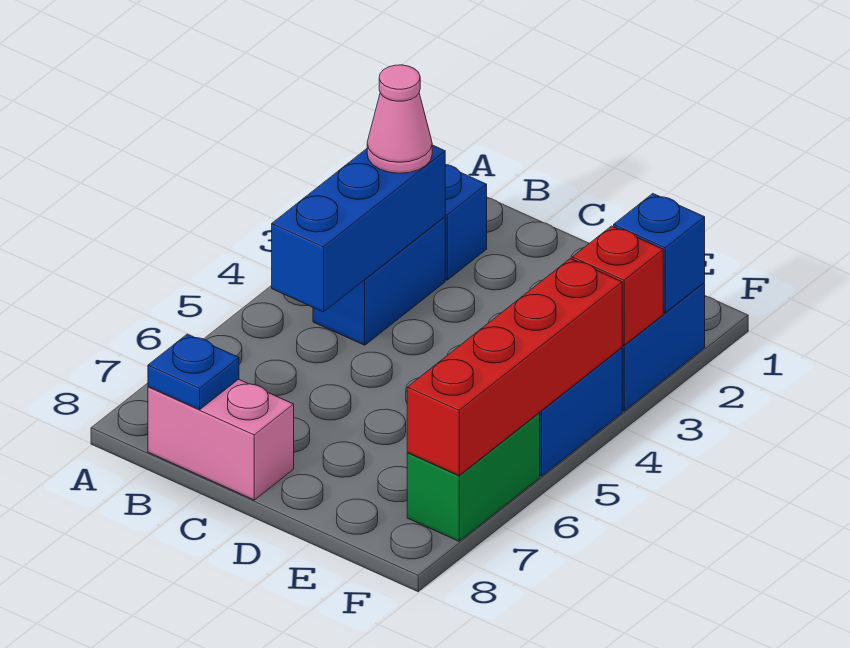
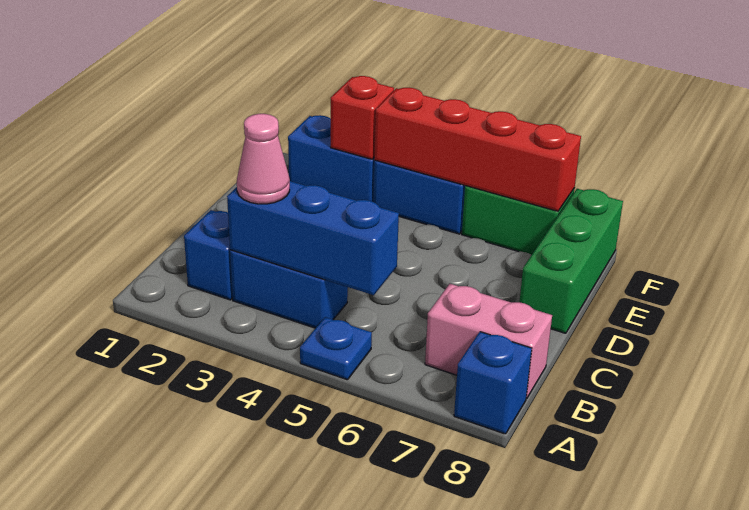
pink brick B8:C8 level 1 -> pink brick B7:B8 level 1
blue plate B8 level 2 -> blue plate A5 level 1
none -> green brick D8:F8 level 1
blue brick F2 level 2 -> blue brick A8 level 1

